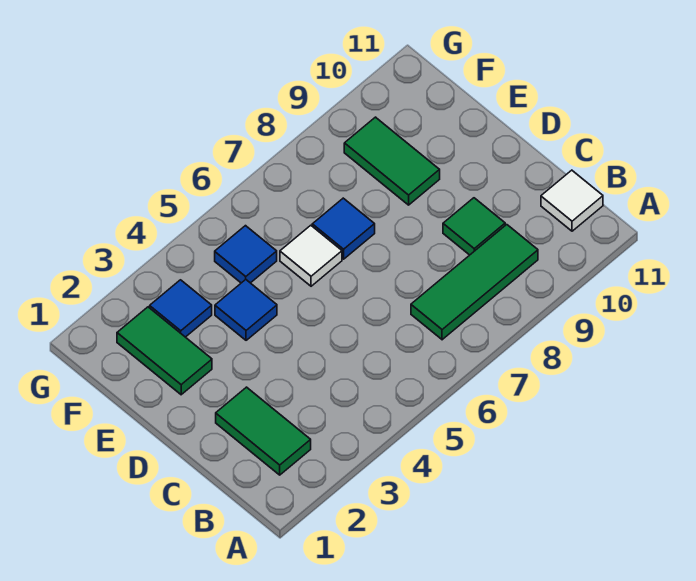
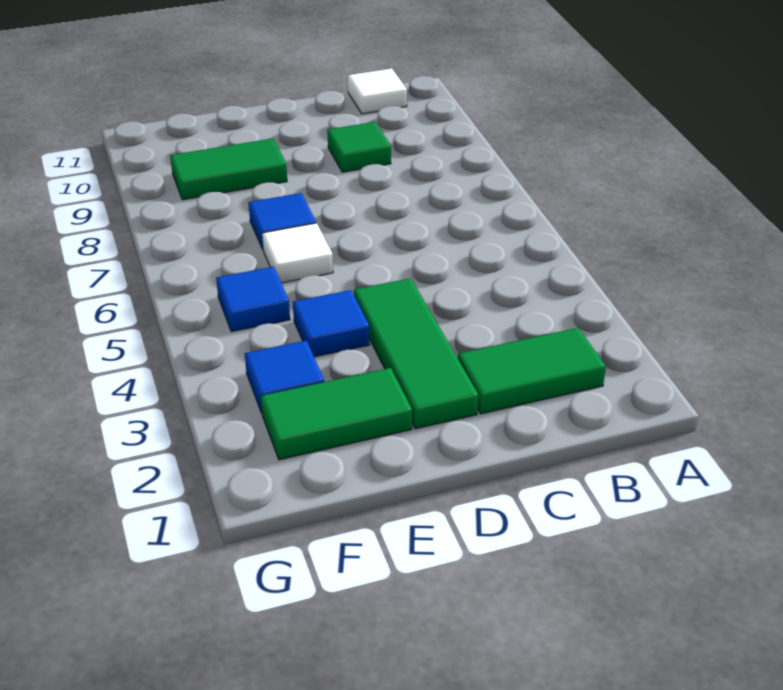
green tile B7:B9 level 1 -> green tile D2:D4 level 1

